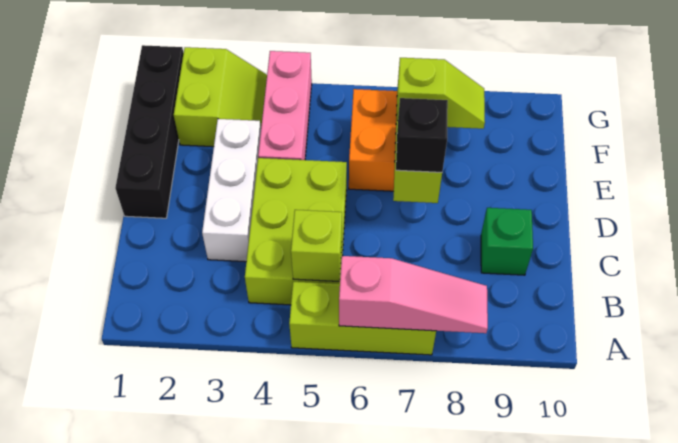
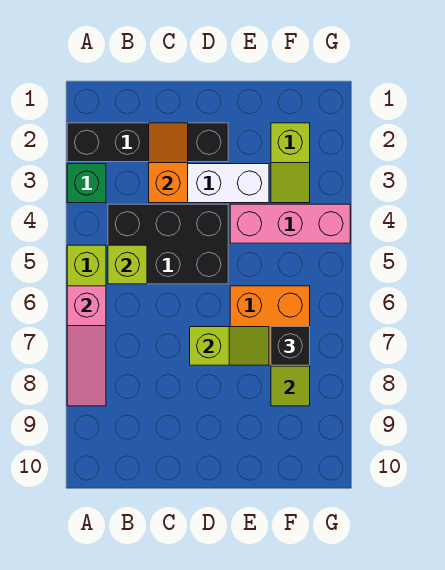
lime brick B4:D5 level 1 -> black brick B4:D5 level 1
none -> orange slope C2:C3 level 2 top 3
green brick C9 level 1 -> green brick A3 level 1
black brick D1:G1 level 1 -> black brick A2:D2 level 1
black brick D7 level 3 -> black brick F7 level 3
lime slope F2:G3 level 1 top 2 -> lime slope F2:F3 level 1 top 2

